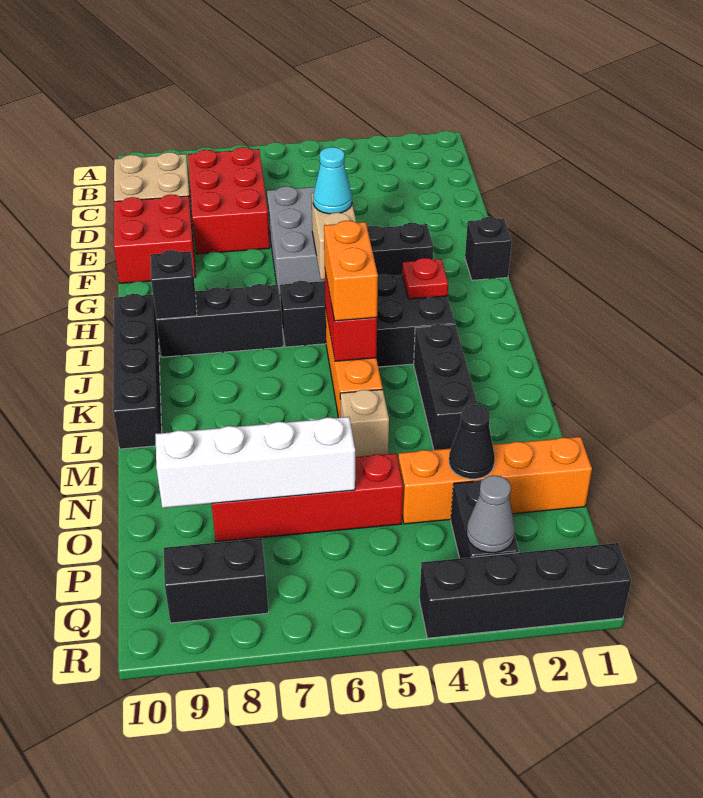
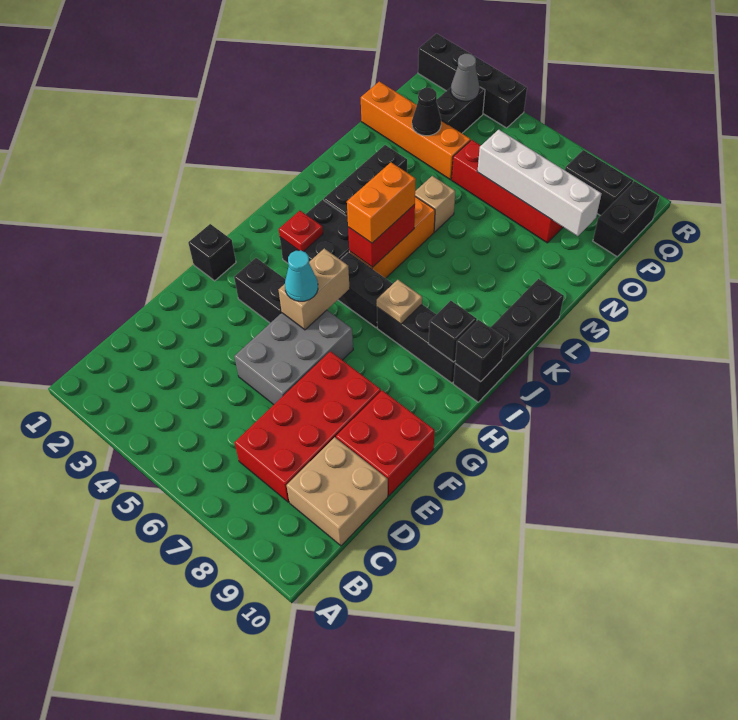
red brick C7:E8 level 1 -> red brick C7:F8 level 1
none -> tan plate I7 level 2
none -> black brick I10 level 2
none -> black brick P10:Q10 level 1

